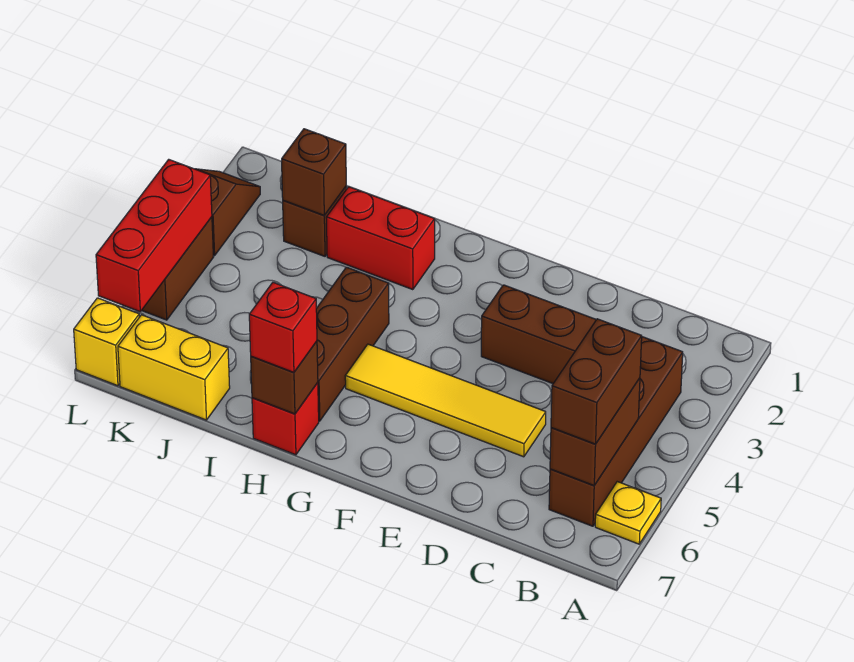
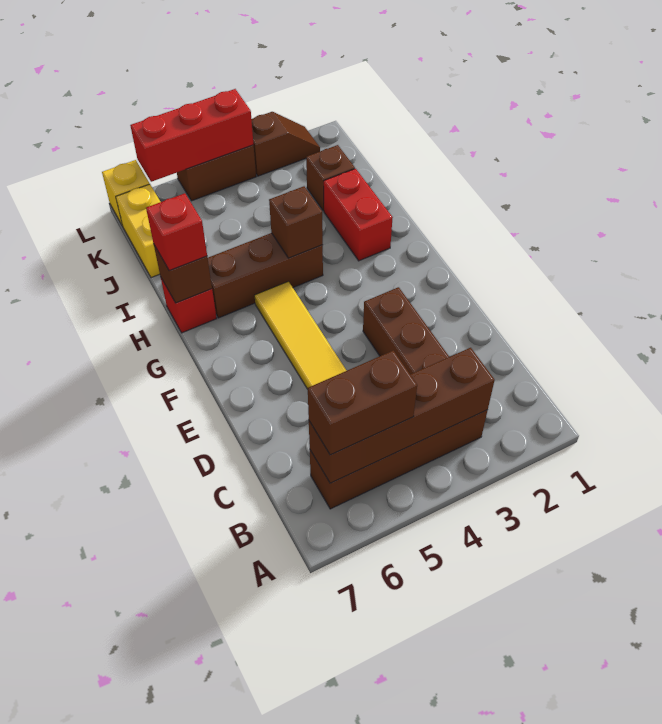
yellow plate A6 level 1 -> none
brown brick B5:B6 level 2 -> brown brick B3:B6 level 2
brown brick J2 level 2 -> brown brick H4 level 2

